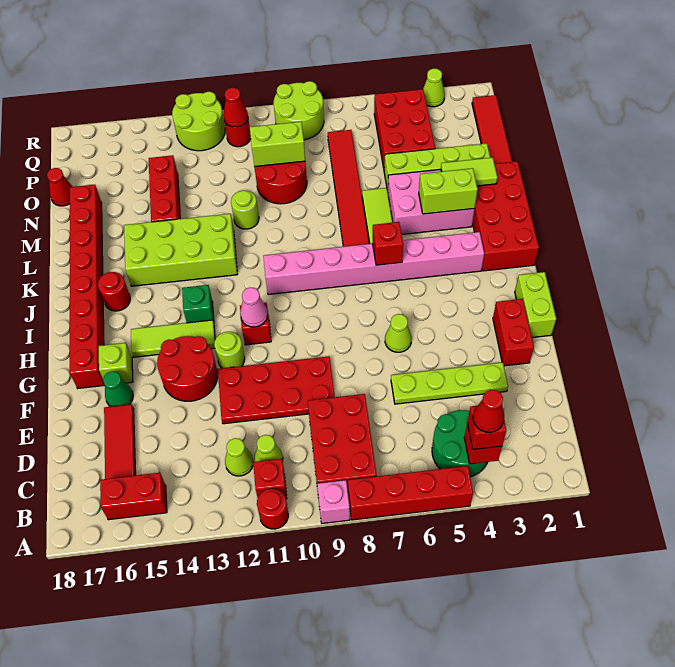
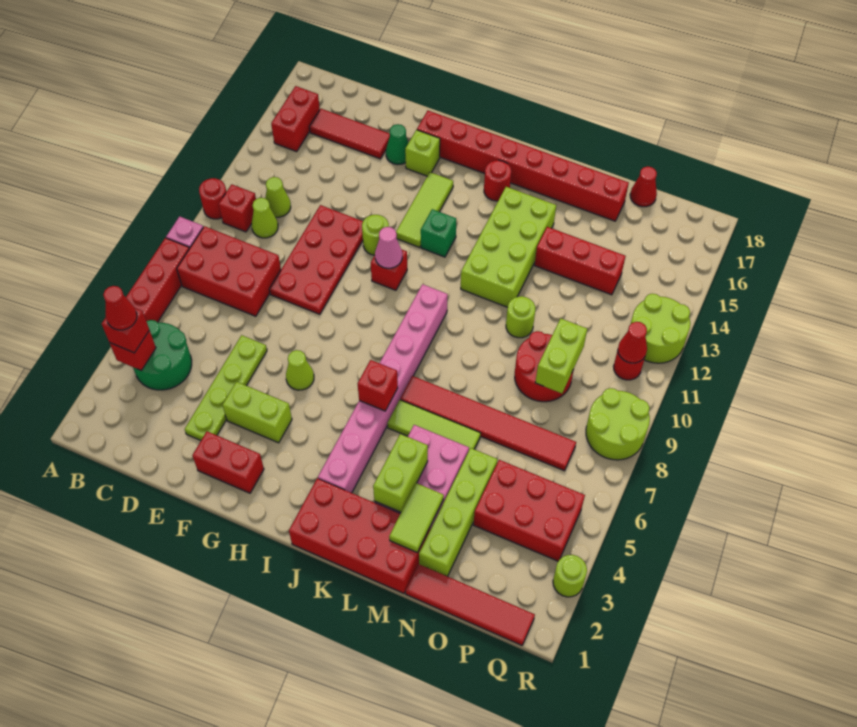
red round brick F13:G14 level 1 -> none
lime brick G1:H1 level 1 -> lime brick F4:G4 level 1
lime cone R3 level 1 -> lime round brick R3 level 1

